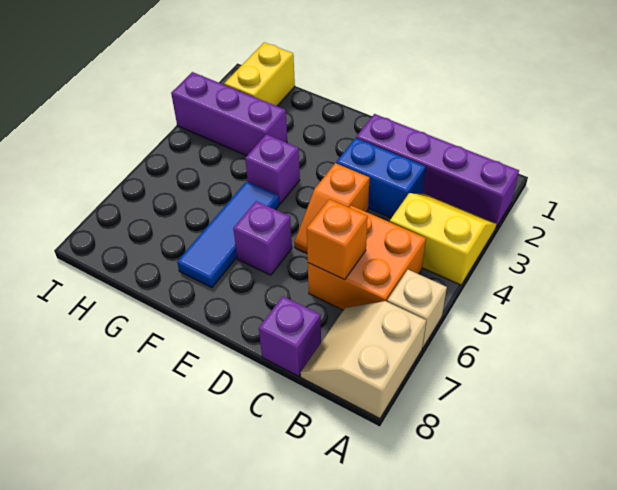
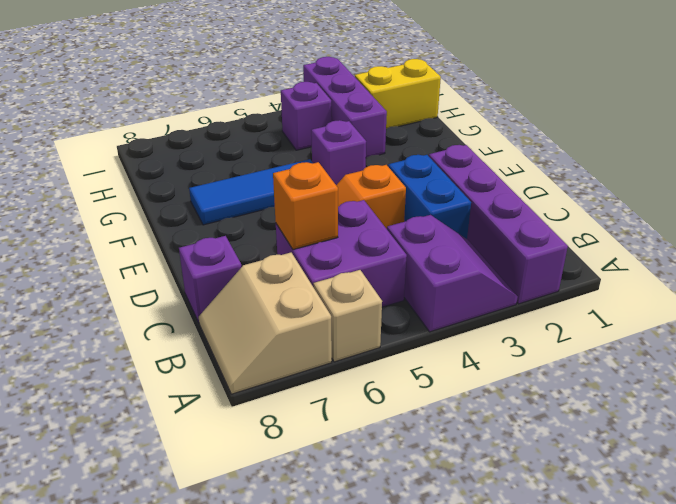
yellow slope A3:B4 level 1 top 4 -> purple slope A3:B4 level 1 top 4
tan slope A7:B8 level 1 top A -> tan slope A7:B8 level 1 top 7
orange brick B5:C6 level 1 -> purple brick B5:C6 level 1
purple brick E6 level 1 -> purple brick H4 level 1

